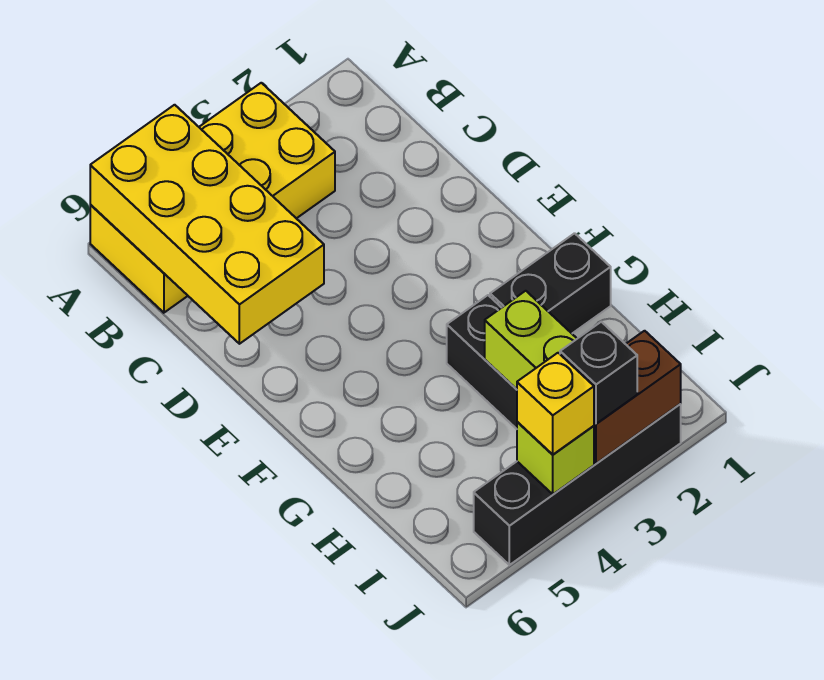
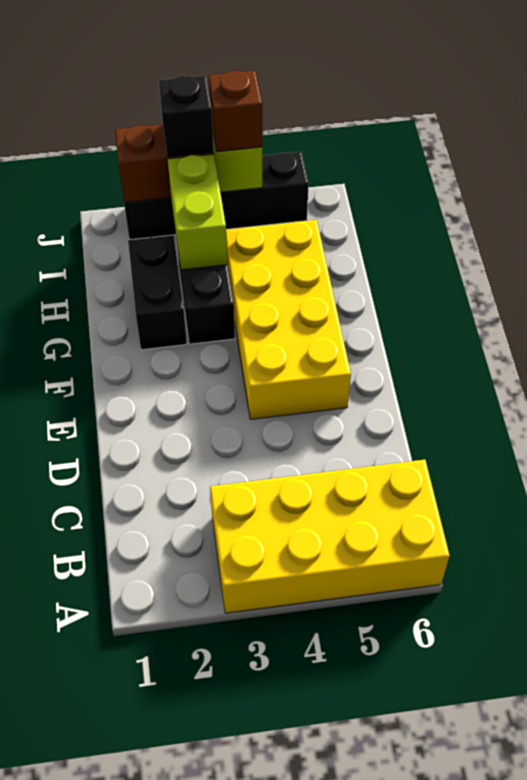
yellow brick A5:D6 level 2 -> yellow brick E4:H5 level 1
black brick G1:G2 level 1 -> black brick G2:H2 level 1
yellow brick J4 level 3 -> brown brick J4 level 3

